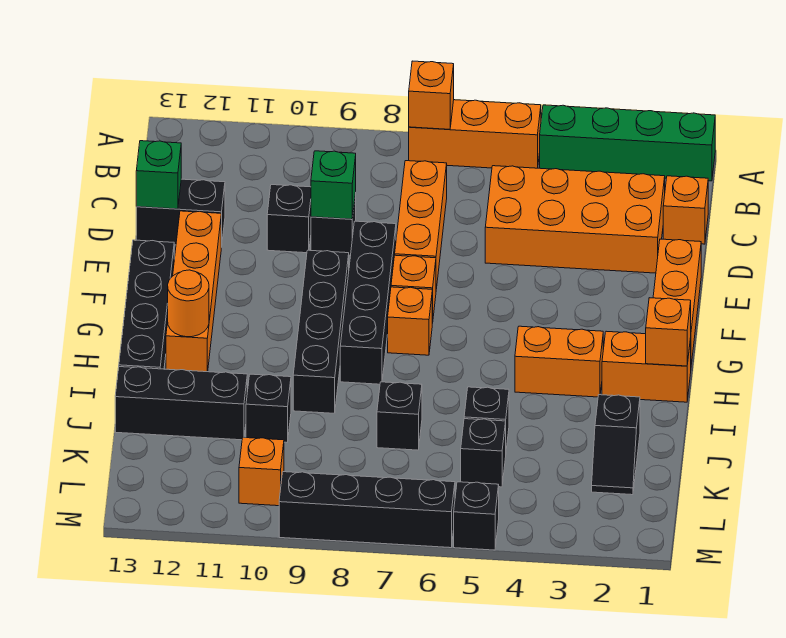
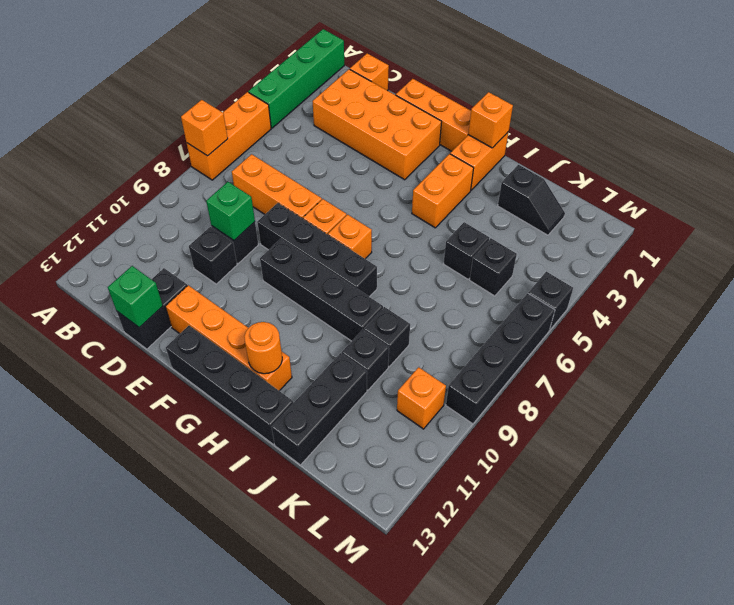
orange brick C2:D5 level 1 -> orange brick C2:F3 level 1
black brick J7 level 1 -> black brick J9 level 1

